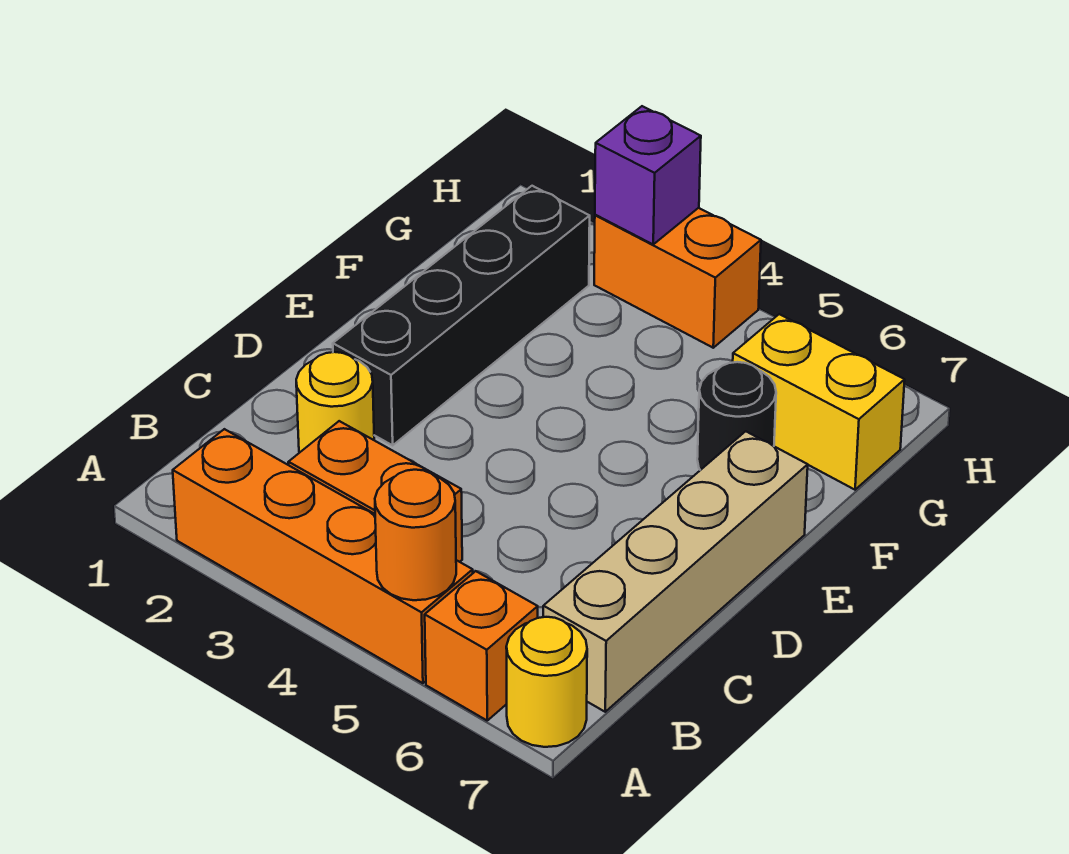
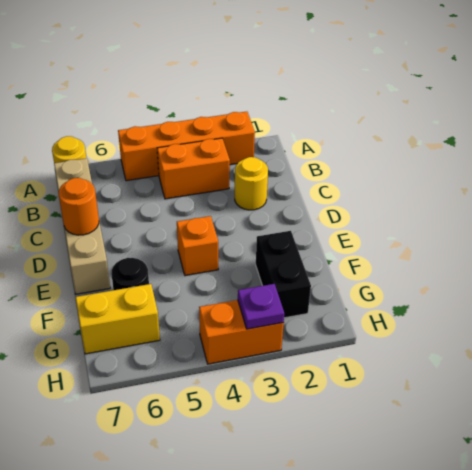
orange round brick A5 level 2 -> orange round brick D7 level 2
orange brick A6 level 1 -> orange brick E4 level 1
black brick D2:G2 level 1 -> black brick F2:G2 level 1
purple brick H3 level 2 -> purple plate H3 level 2

